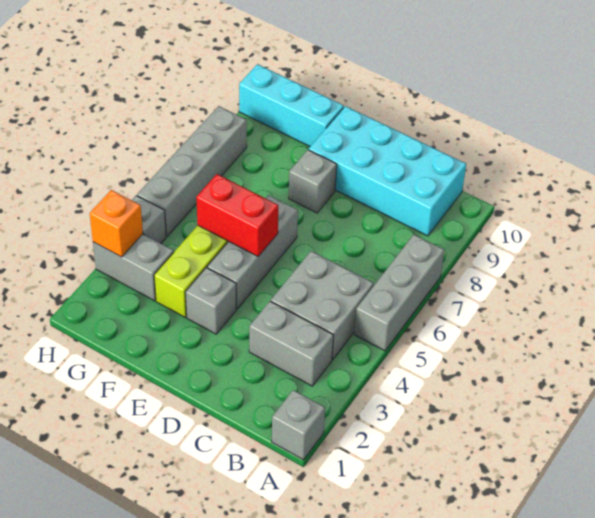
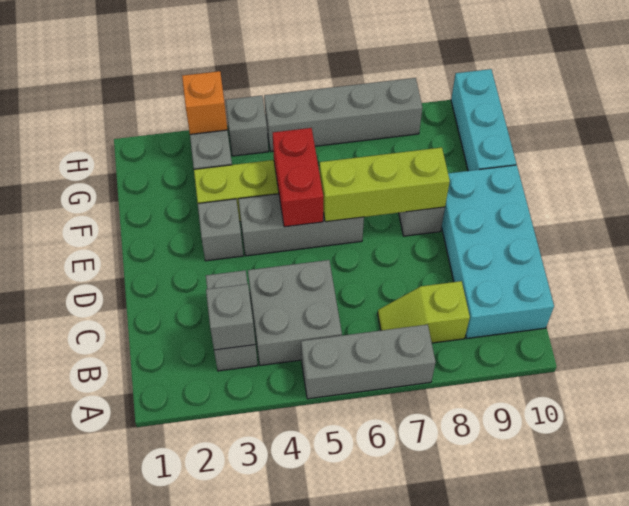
grey brick A1 level 1 -> grey brick B3 level 2
none -> lime slope B7:B8 level 1 top 8
none -> lime brick E6:E8 level 2

